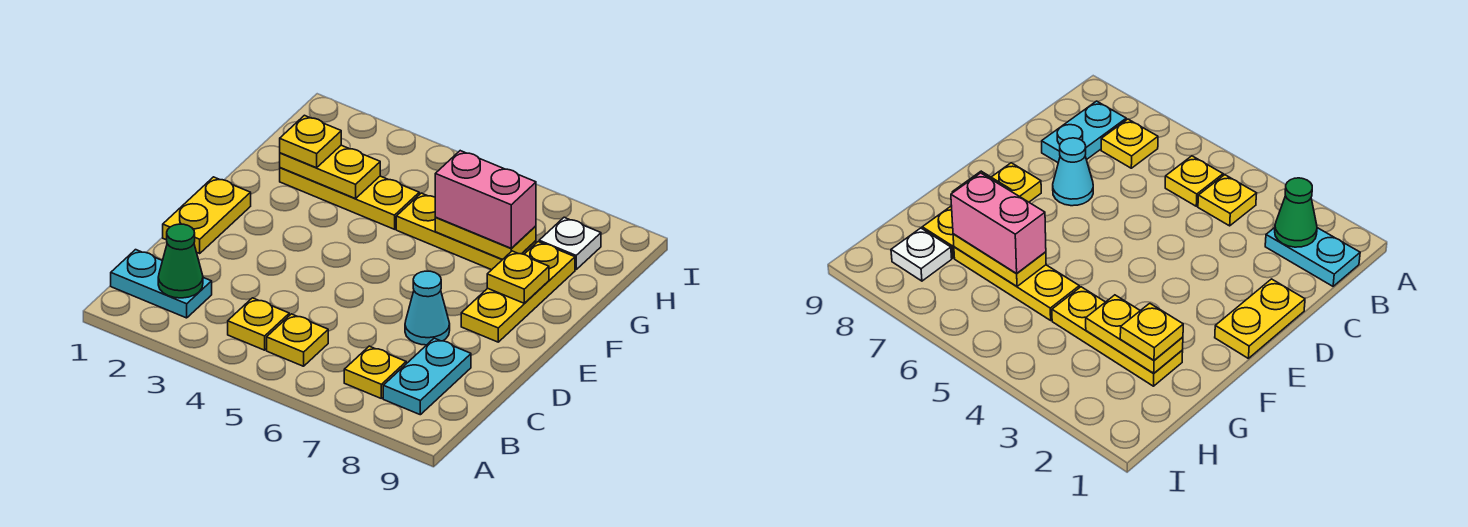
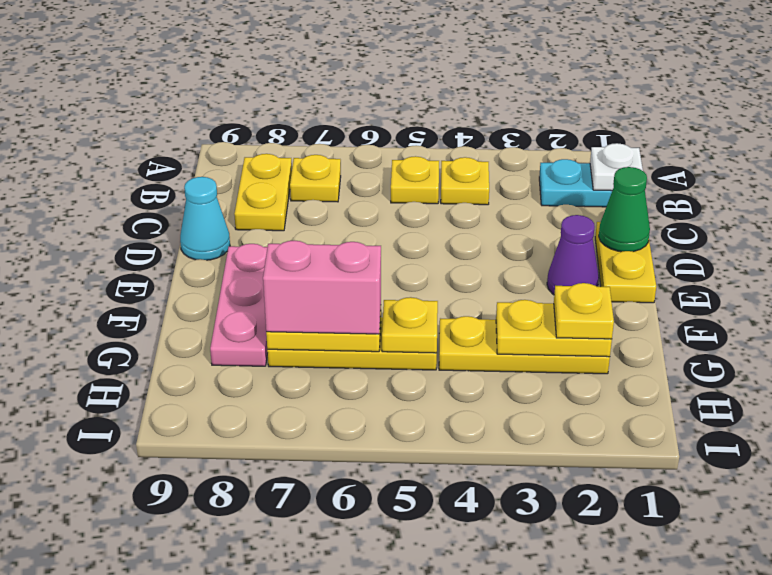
green cone B2 level 2 -> green cone D1 level 2
cyan plate B8:C8 level 1 -> yellow plate B8:C8 level 1
cyan cone D7 level 1 -> cyan cone D9 level 1
none -> purple cone E2 level 1
yellow plate E8:G8 level 1 -> pink plate E8:G8 level 1
yellow plate F8 level 2 -> yellow plate G5 level 2
white plate H8 level 1 -> white plate B1 level 2

